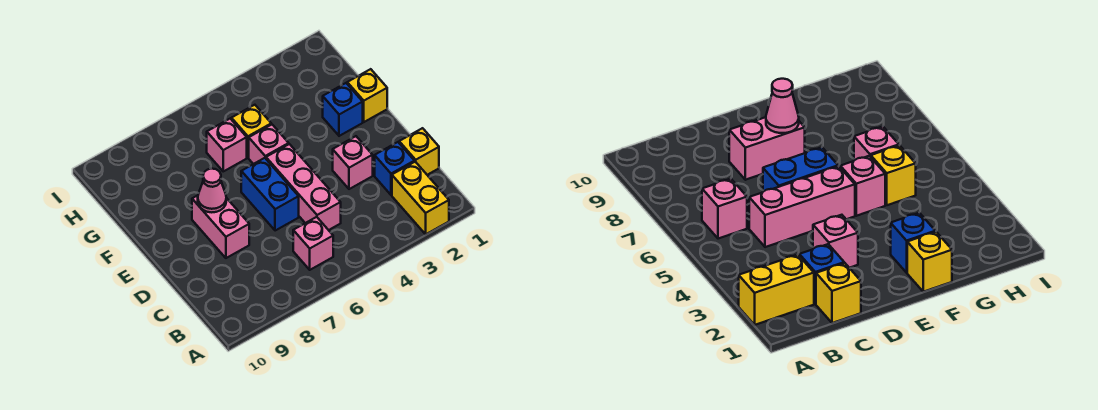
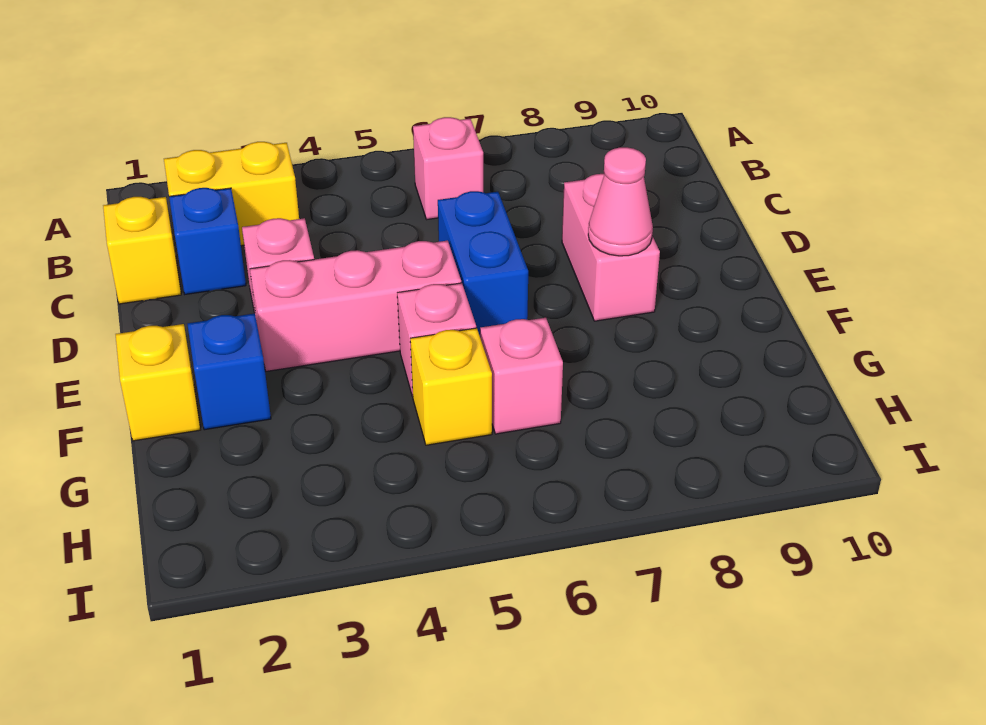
yellow brick A2:B2 level 1 -> yellow brick B2:B3 level 1
pink brick C5:E5 level 1 -> pink brick E3:E5 level 1

